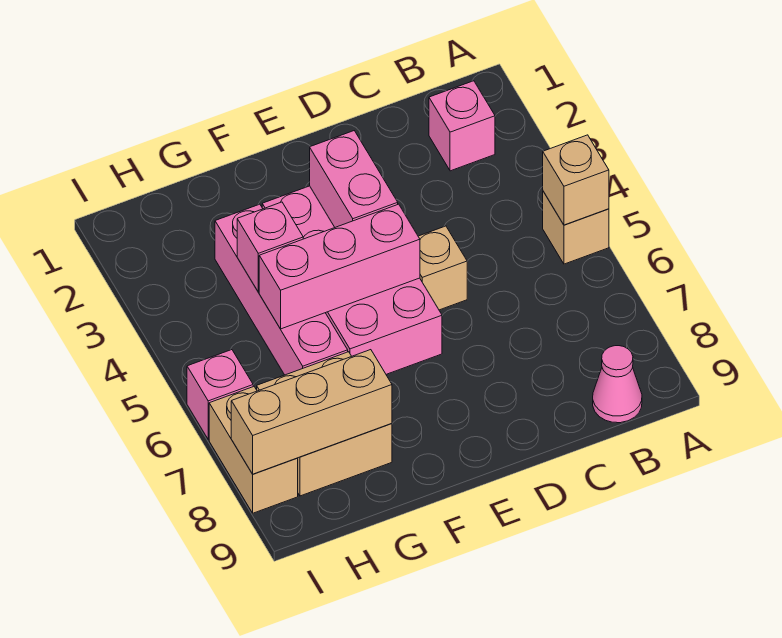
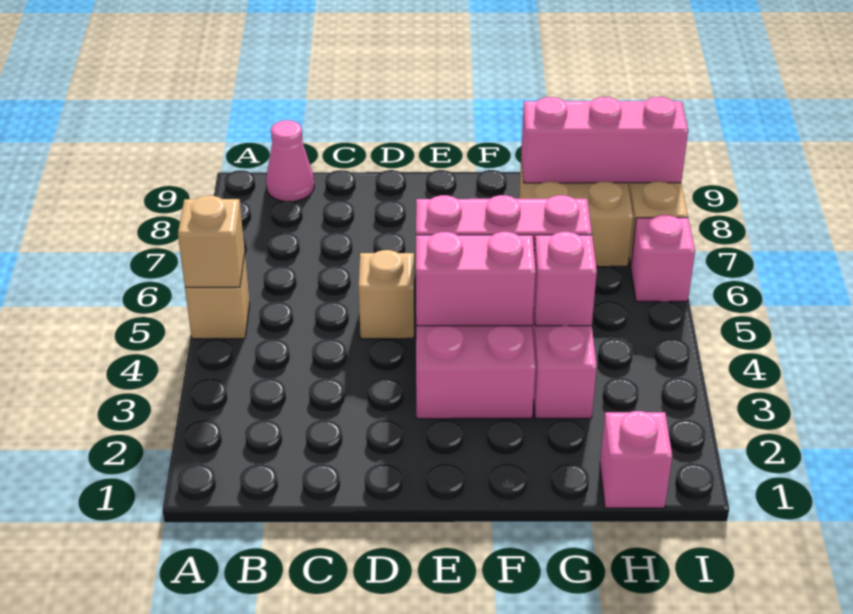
pink brick B2 level 1 -> pink brick H1 level 1
pink brick E3:E4 level 2 -> pink brick E4:F4 level 2
tan brick G8:I8 level 2 -> pink brick G8:I8 level 2

